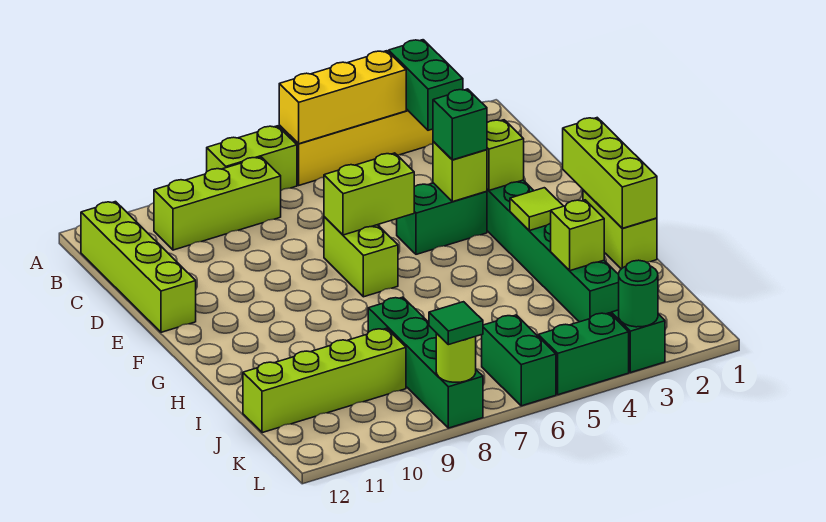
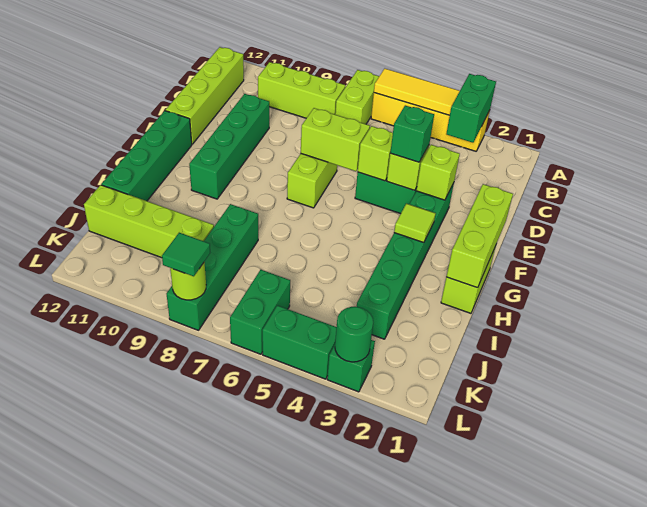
yellow brick A4:A6 level 2 -> yellow tile A4:A6 level 2
lime brick A7:A8 level 1 -> lime brick A7:B7 level 1
none -> green brick D10:G10 level 1
none -> green brick F12:I12 level 1
lime brick I3 level 2 -> lime brick E5 level 2

